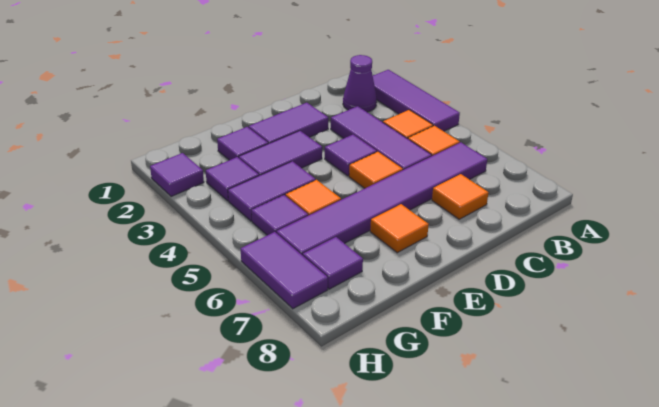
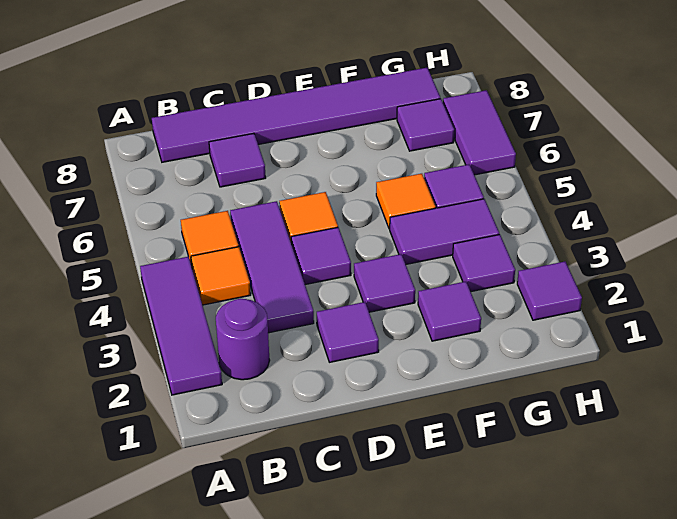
purple cone B2 level 1 -> purple round brick B2 level 1
purple tile B6:G6 level 1 -> purple tile B8:G8 level 1
orange tile C7 level 1 -> purple tile C7 level 1
purple tile D2:E2 level 1 -> purple tile D2 level 1
purple tile E3:F3 level 1 -> purple tile E3 level 1
orange tile E7 level 1 -> none

